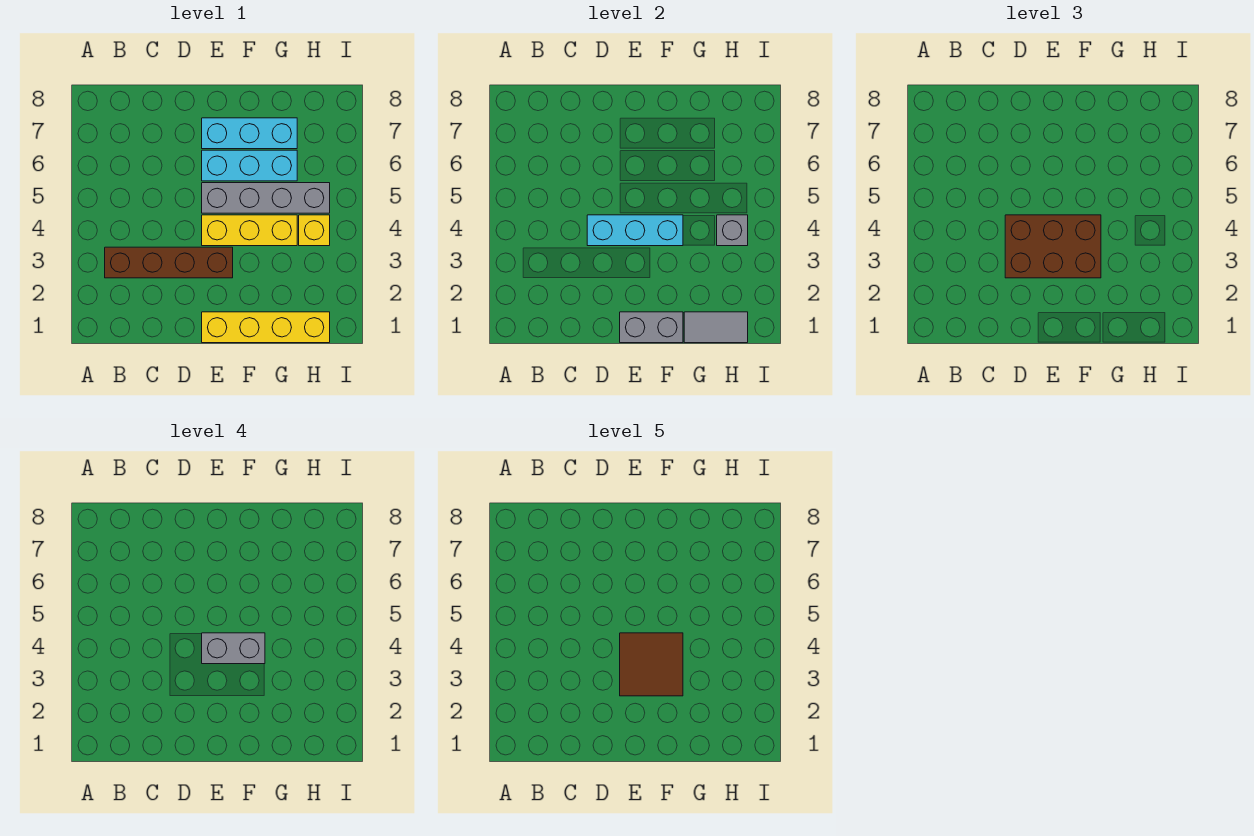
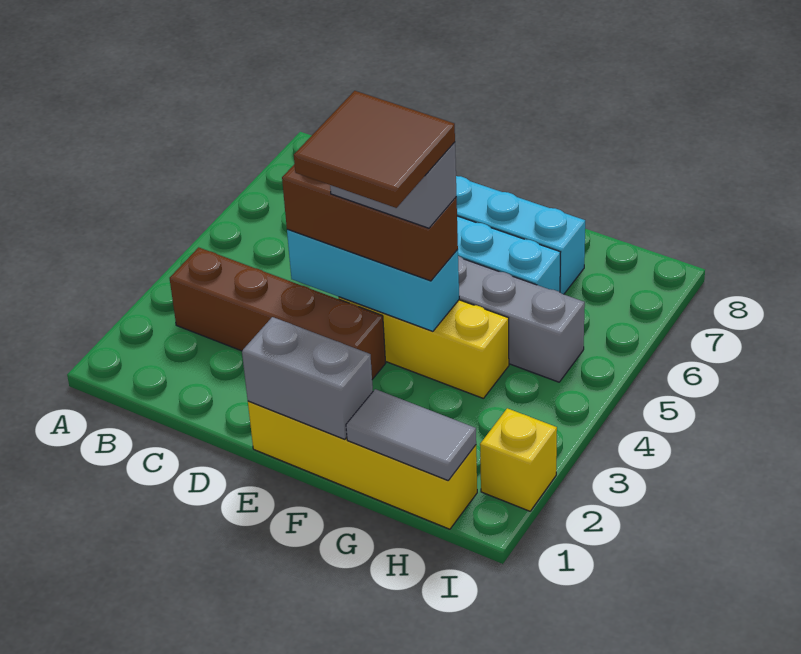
brown brick D3:F4 level 3 -> brown brick D4:F4 level 3
yellow brick H4 level 1 -> yellow brick I2 level 1
grey brick H4 level 2 -> none

